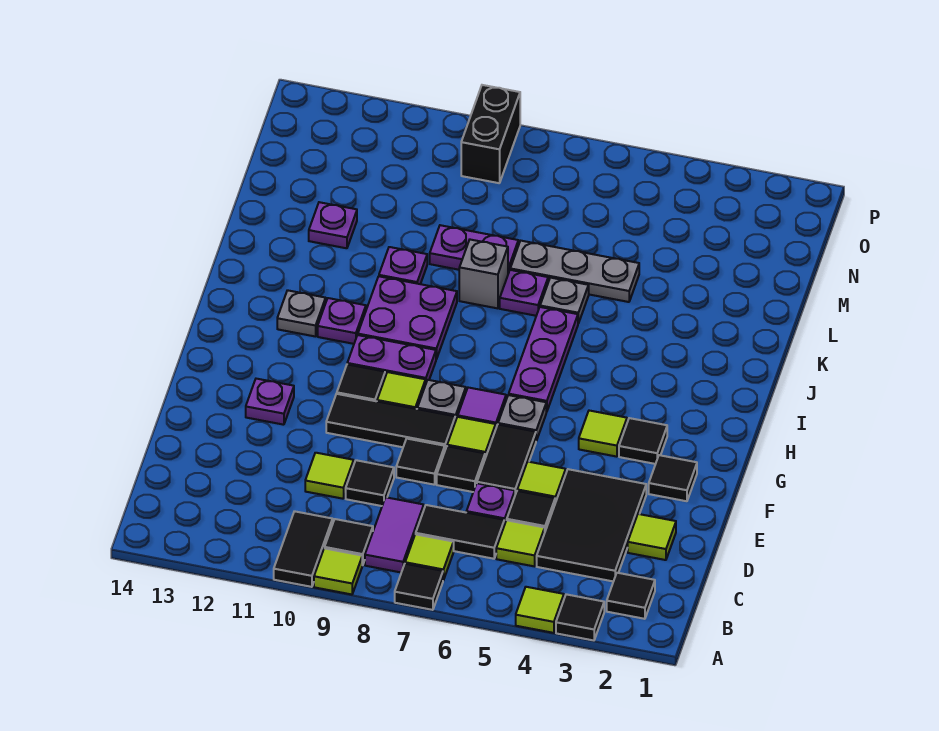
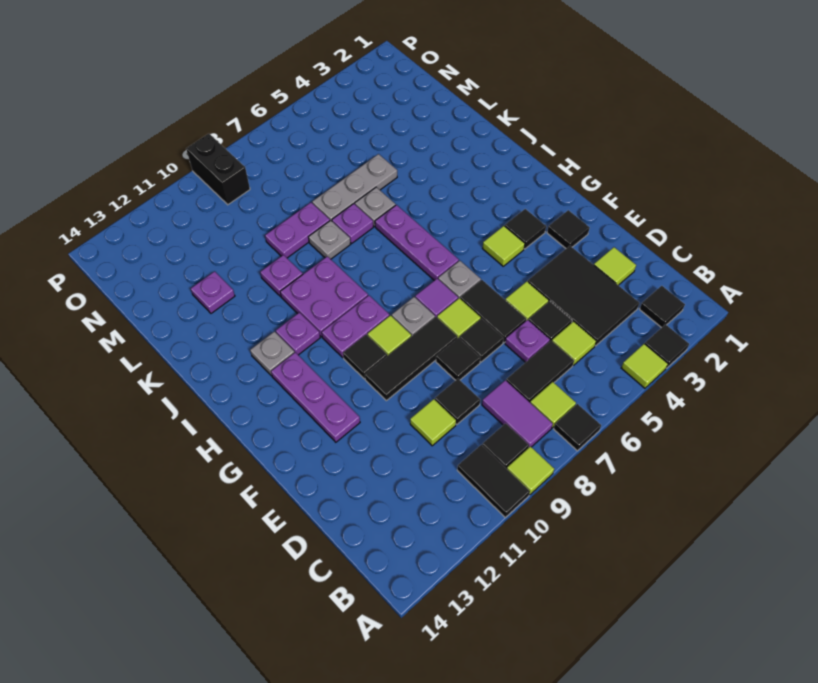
purple plate F12 level 1 -> purple plate F12:H12 level 1
grey brick K8 level 1 -> grey plate K8 level 1

